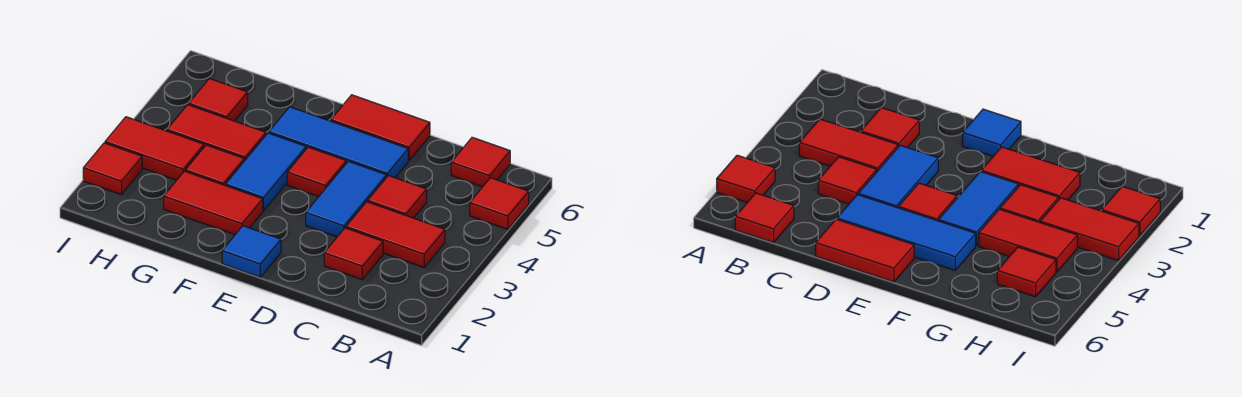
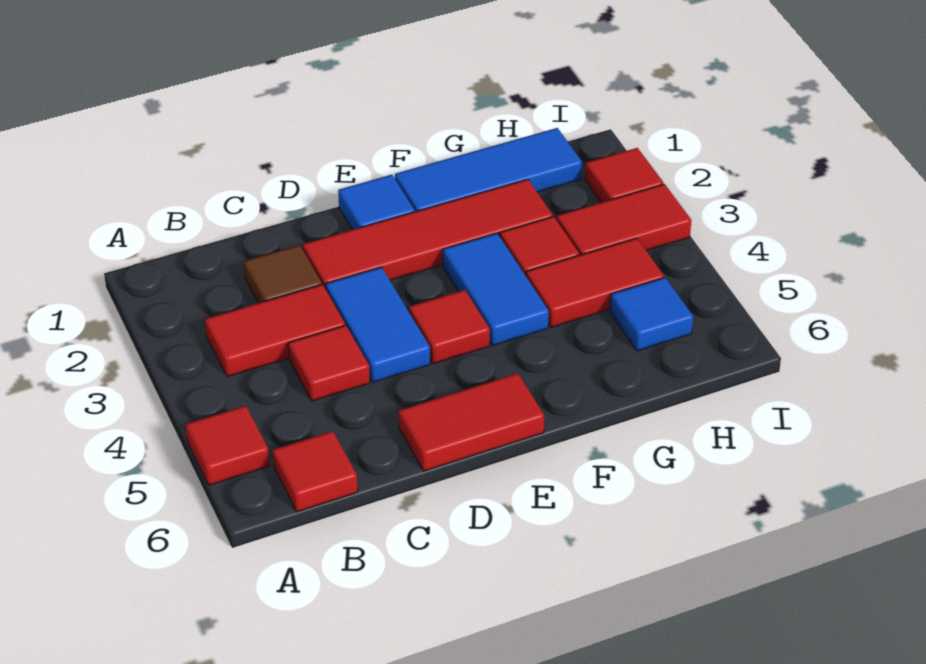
red tile C2 level 1 -> brown tile C2 level 1
blue tile D5:F5 level 1 -> blue tile F1:H1 level 1
red tile F2:G2 level 1 -> red tile D2:G2 level 1
red tile H5 level 1 -> blue tile H5 level 1

